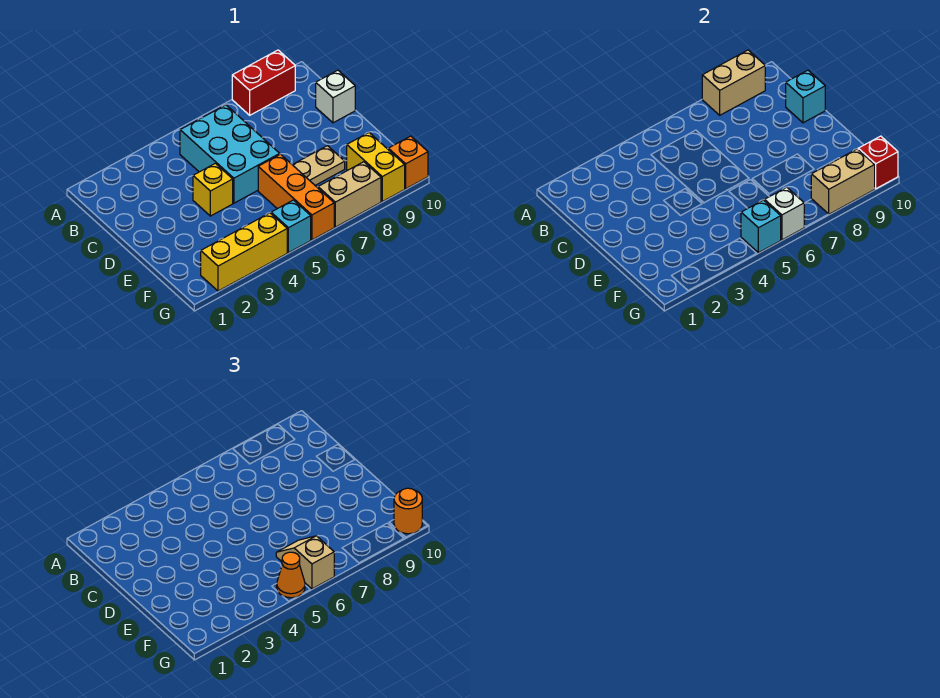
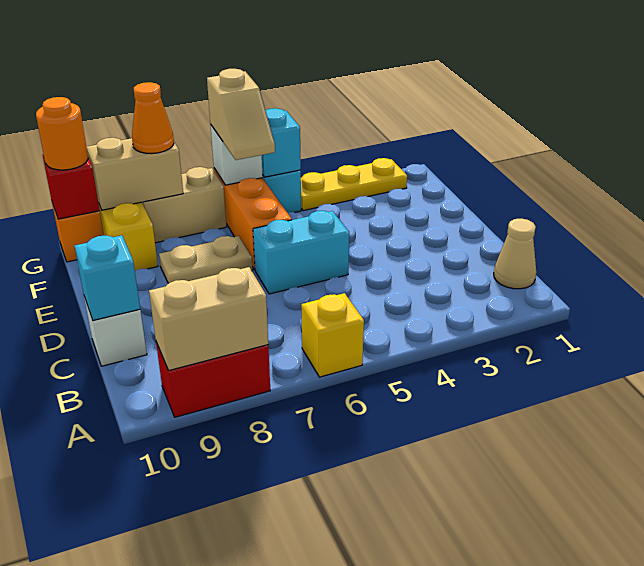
none -> tan cone B1 level 1
cyan brick B5:D6 level 1 -> cyan brick D5:D6 level 1
yellow brick D4 level 1 -> yellow brick A6 level 1
yellow brick G2:G4 level 1 -> yellow plate G2:G4 level 1
orange cone G5 level 3 -> orange cone G8 level 3

